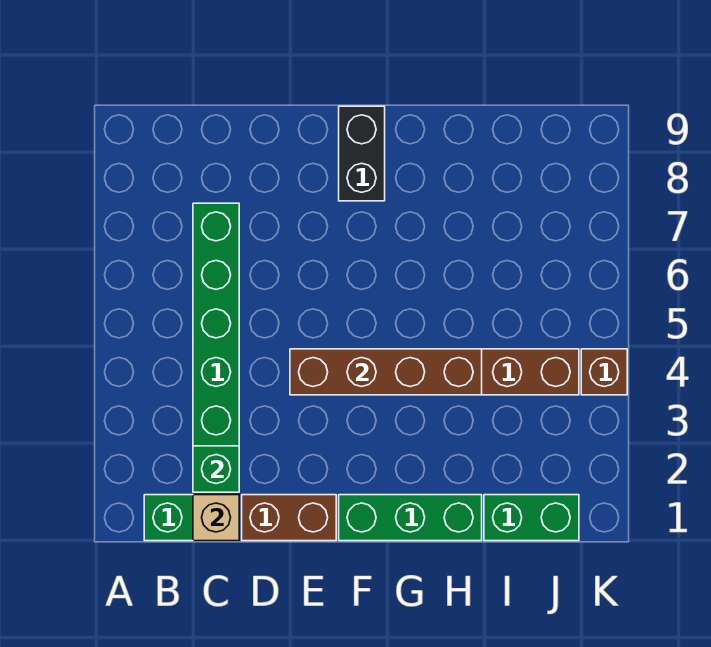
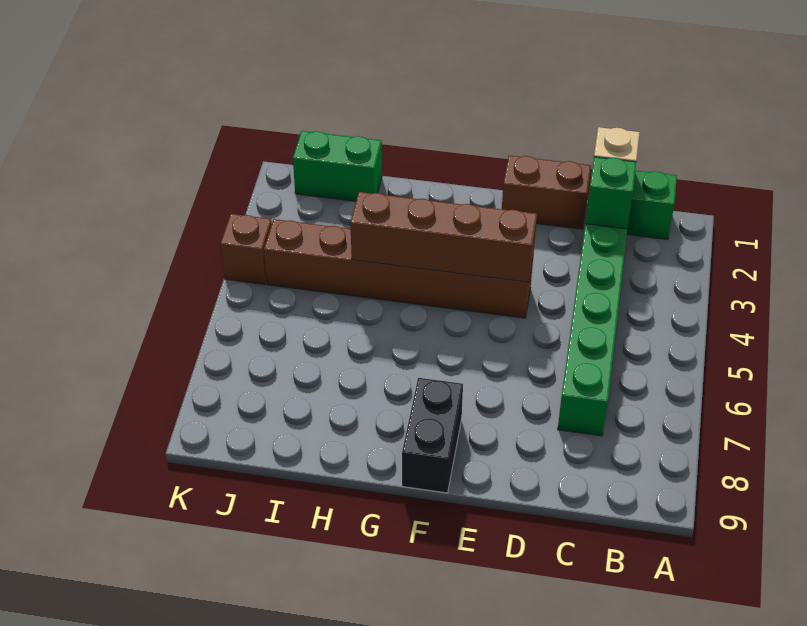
green brick F1:H1 level 1 -> none

